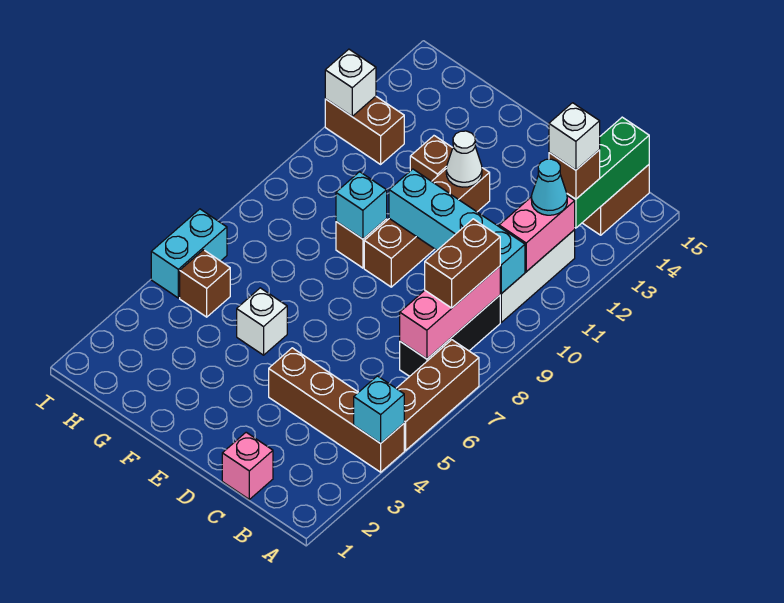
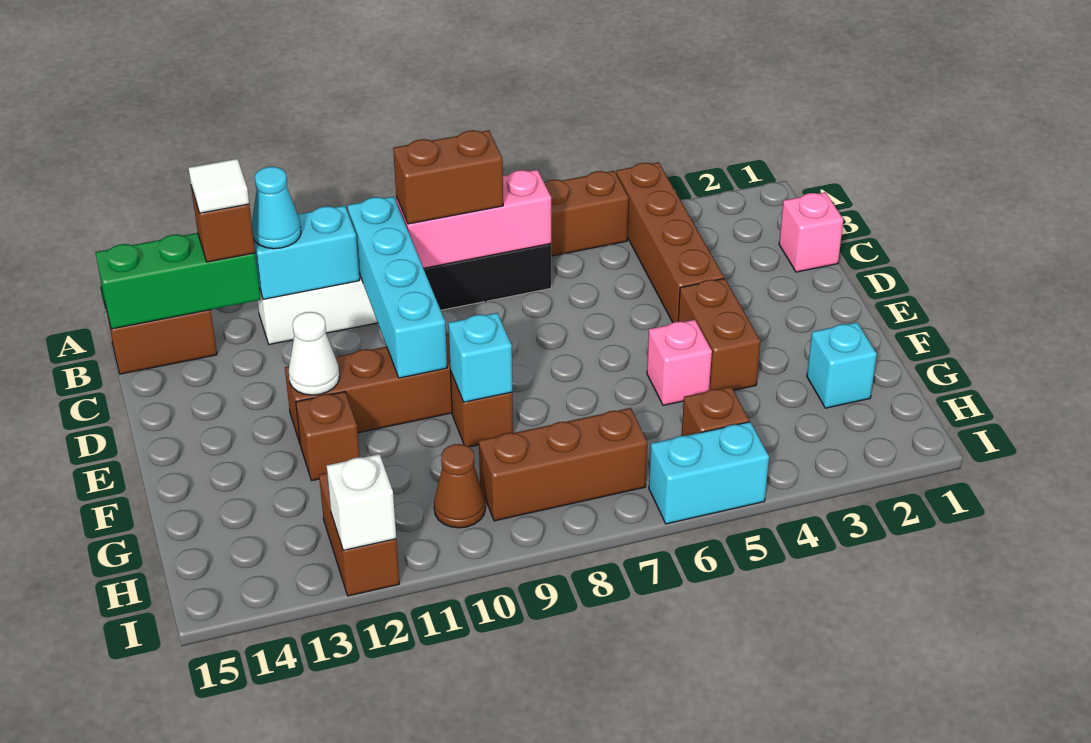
cyan brick A4 level 2 -> cyan brick G2 level 1
pink brick B11:B12 level 2 -> cyan brick B11:B12 level 2
white brick B13 level 4 -> white tile B13 level 4
none -> brown brick E4:F4 level 1
white brick F5 level 1 -> pink brick F5 level 1
none -> brown brick H7:H9 level 1
none -> brown cone H10 level 1

